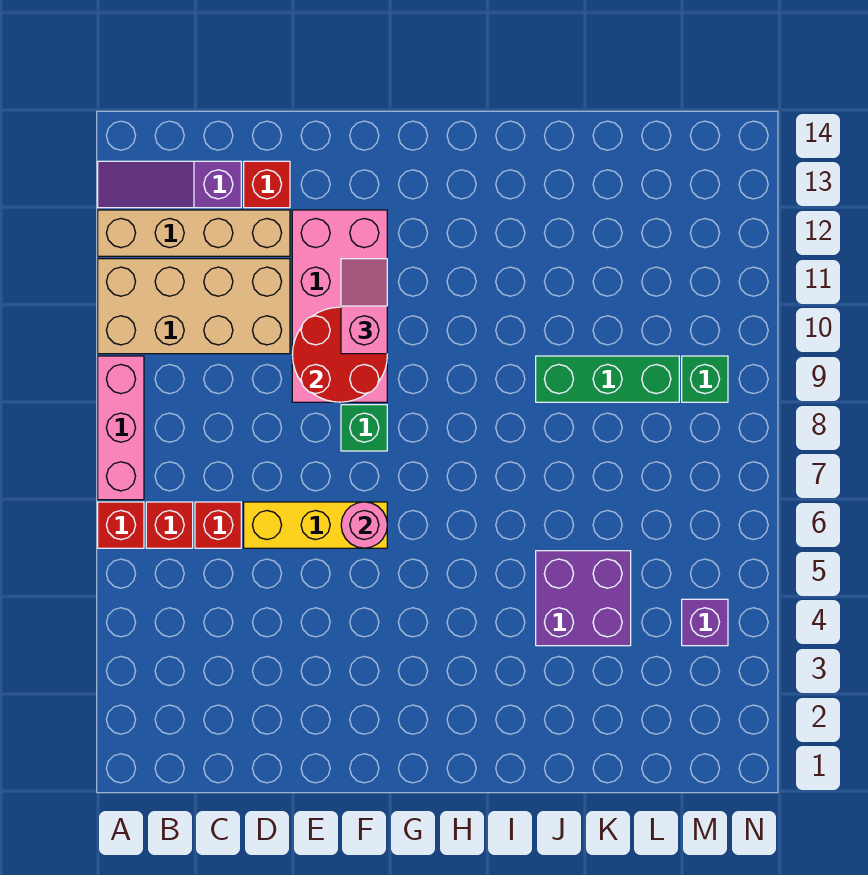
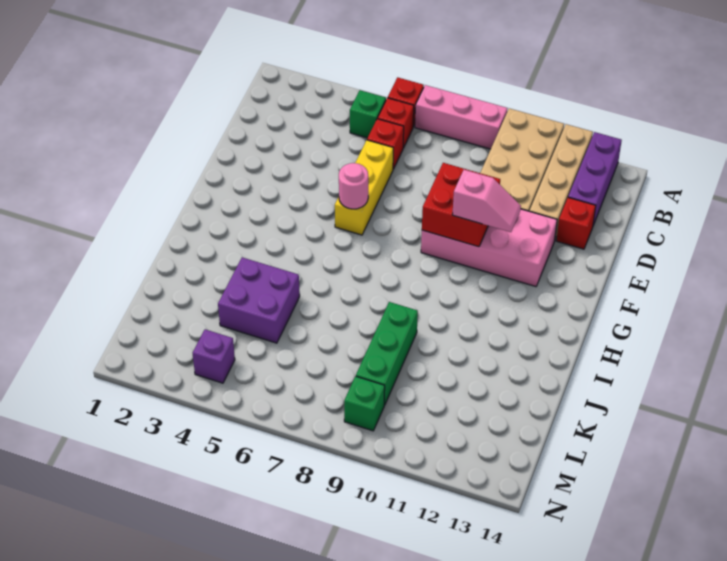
purple slope A13:C13 level 1 top C -> purple brick A13:C13 level 1
red round brick E9:F10 level 2 -> red brick E9:F10 level 2
green brick F8 level 1 -> green brick B5 level 1

